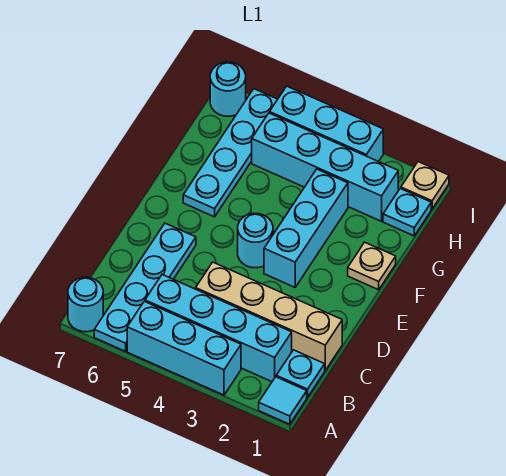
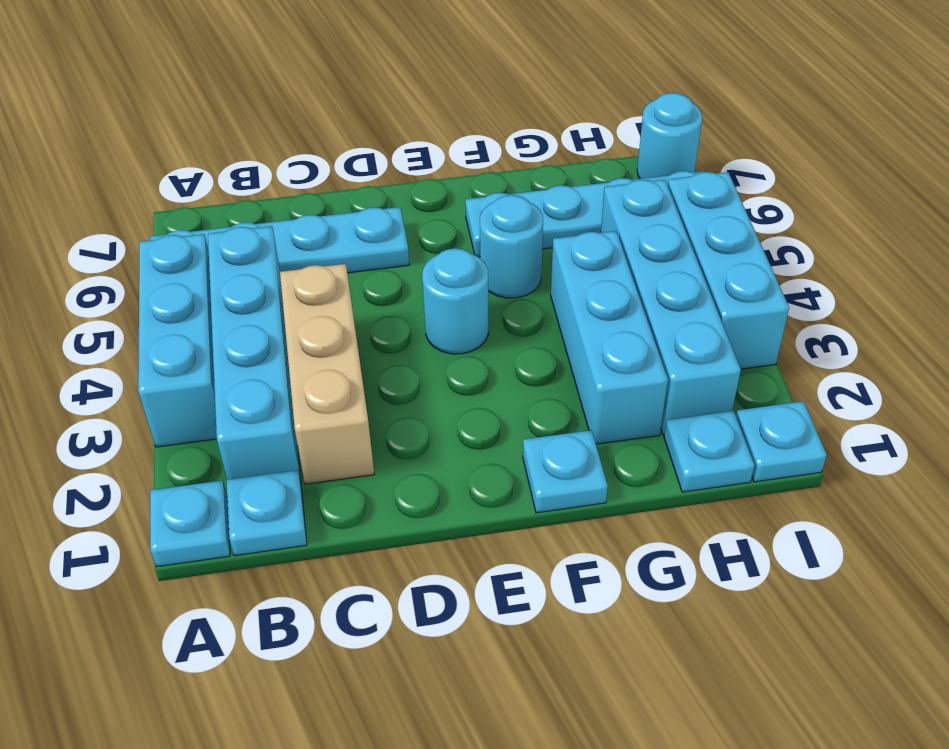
cyan tile A1 level 1 -> cyan plate A1 level 1
cyan round brick A7 level 1 -> cyan round brick F5 level 1
tan brick C1:C4 level 1 -> tan brick C2:C4 level 1
cyan brick E3:G3 level 1 -> cyan brick G2:G4 level 1
tan plate F1 level 1 -> cyan plate F1 level 1
tan plate I1 level 1 -> cyan plate I1 level 1

